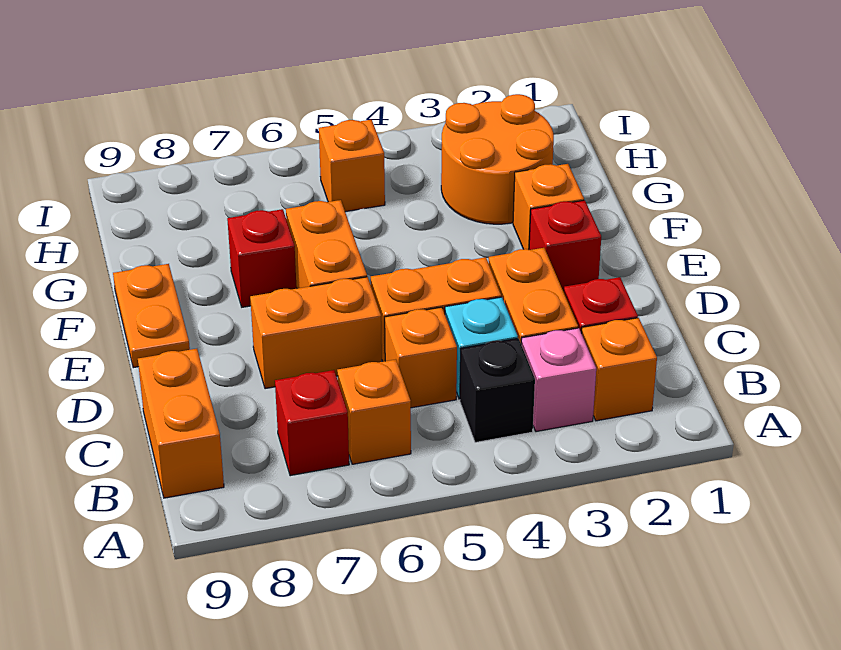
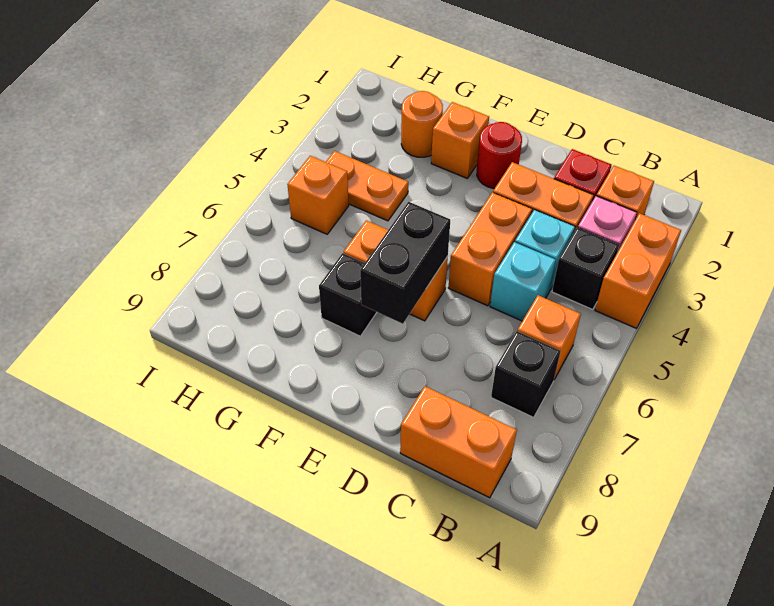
red brick B7 level 1 -> black brick B7 level 1
orange brick C5 level 1 -> cyan brick C5 level 1
orange brick D6:D7 level 1 -> orange brick A3:A4 level 1
red brick E2 level 1 -> red round brick E2 level 1
none -> black brick E6:E7 level 2
orange plate E9:F9 level 1 -> orange plate G4:H4 level 1
red brick F7 level 1 -> black brick F7 level 1
orange round brick G2:H3 level 1 -> orange round brick G2 level 1

